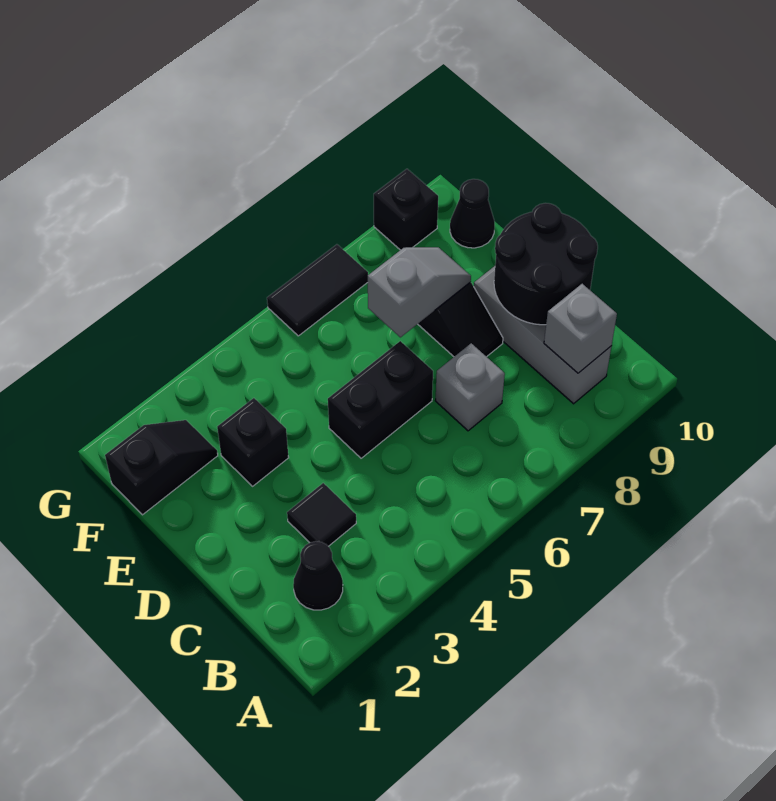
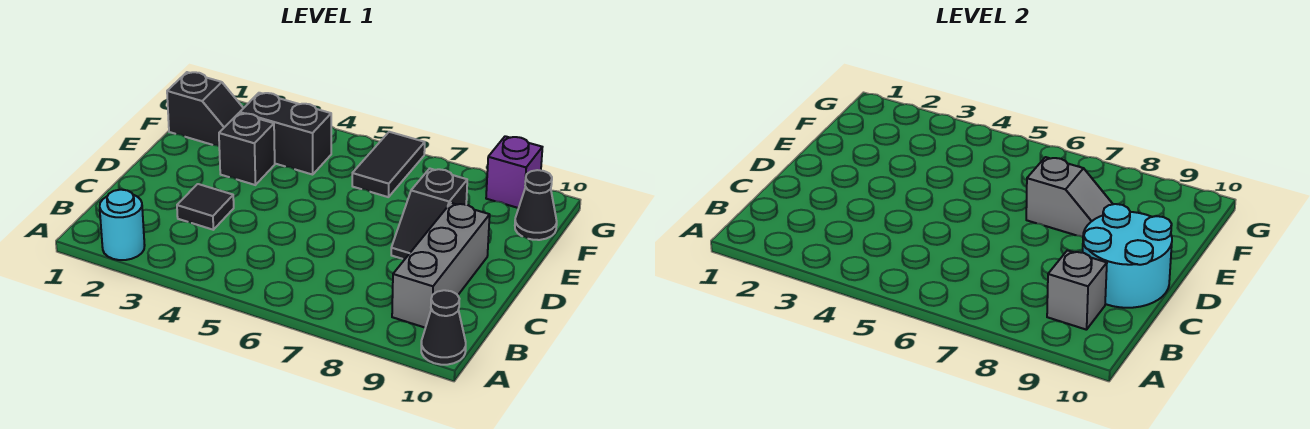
none -> cyan round brick A2 level 1
black cone B2 level 1 -> black cone A10 level 1
grey brick C7 level 1 -> none
black round brick C9:D10 level 2 -> cyan round brick C9:D10 level 2
black brick D5:D6 level 1 -> black brick F3:F4 level 1
black tile G6:G7 level 1 -> black tile F6:G6 level 1
black brick G9 level 1 -> purple brick G9 level 1

